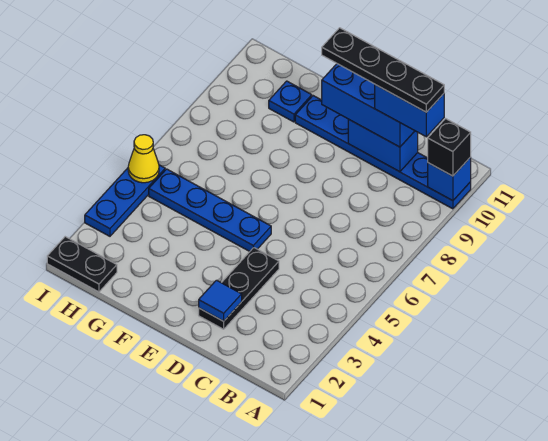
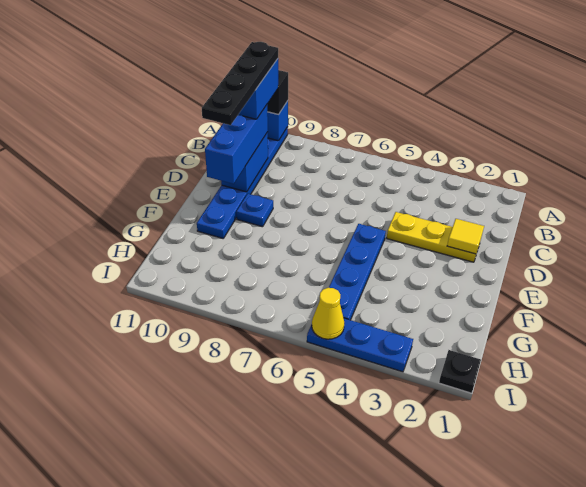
black plate D2:D4 level 1 -> yellow plate D2:D4 level 1
blue tile D2 level 2 -> yellow tile D2 level 2
blue plate G10 level 1 -> blue plate E9 level 1
black plate H1:I1 level 1 -> black plate I1 level 1

